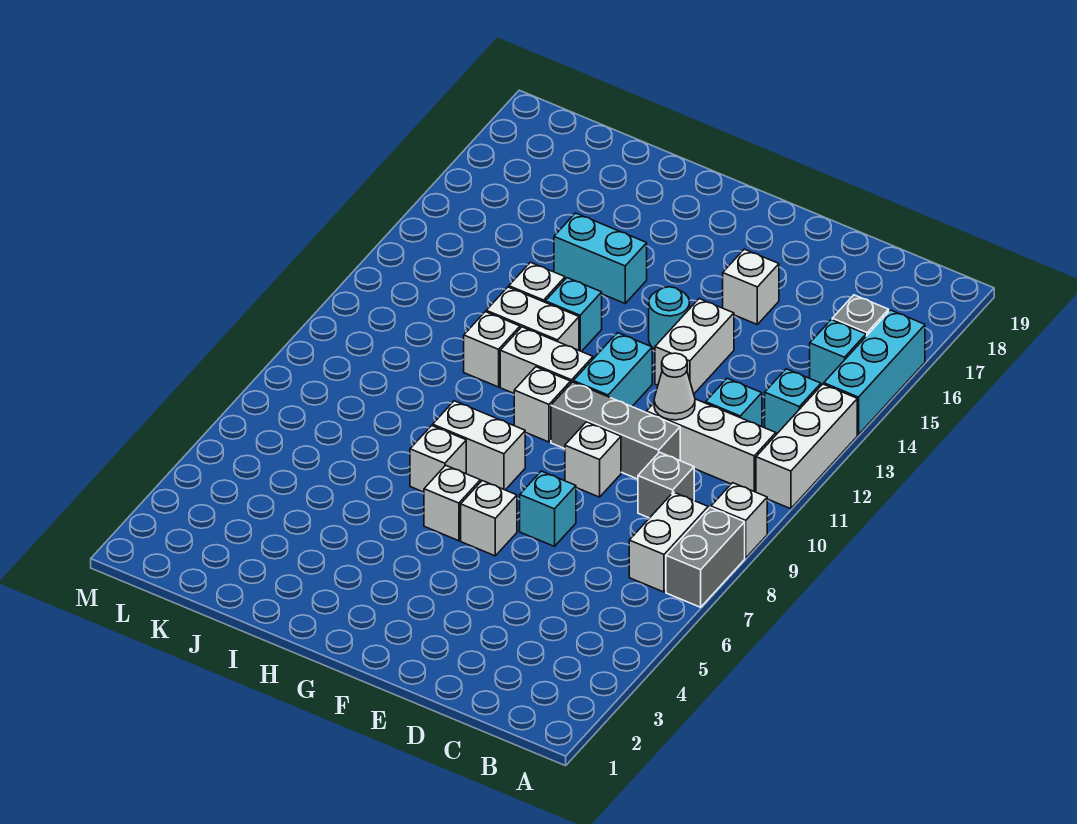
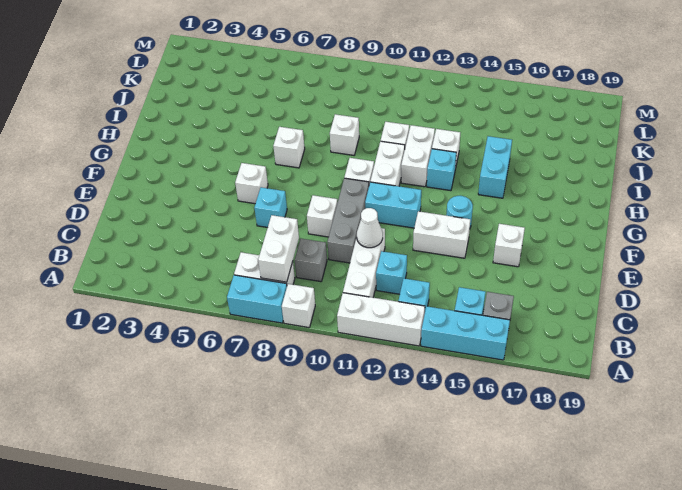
grey brick A7:A8 level 1 -> cyan brick A7:A8 level 1
white brick G6 level 1 -> white brick I9 level 1
white brick G8:H8 level 1 -> white brick B8:C8 level 2

